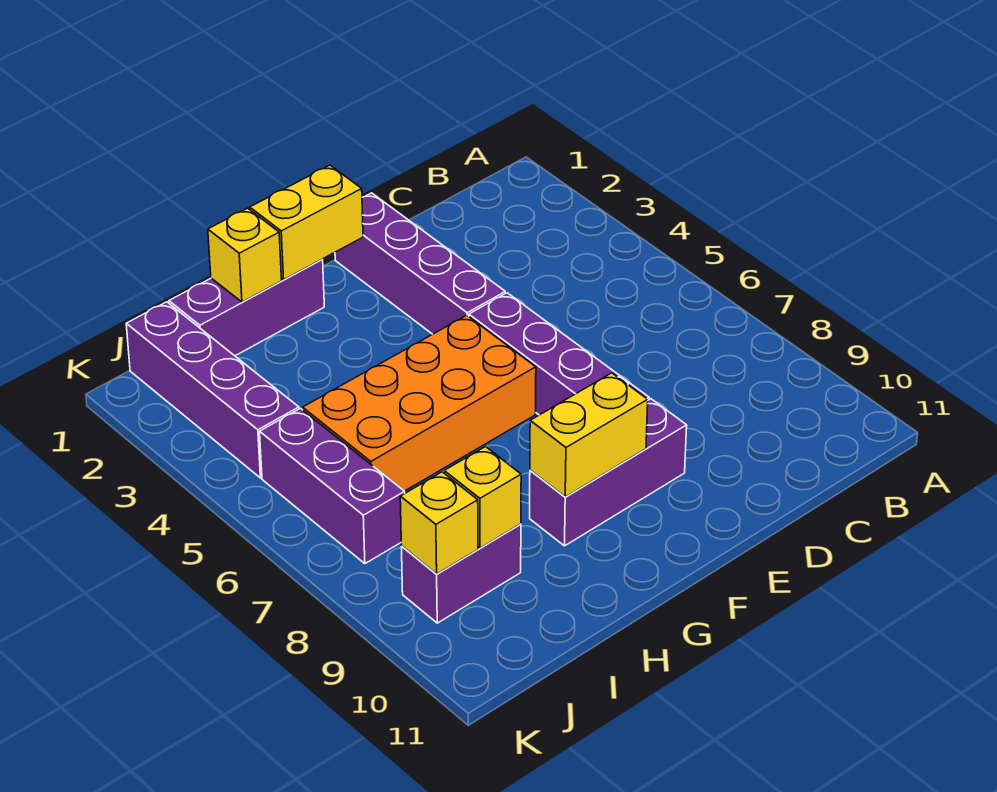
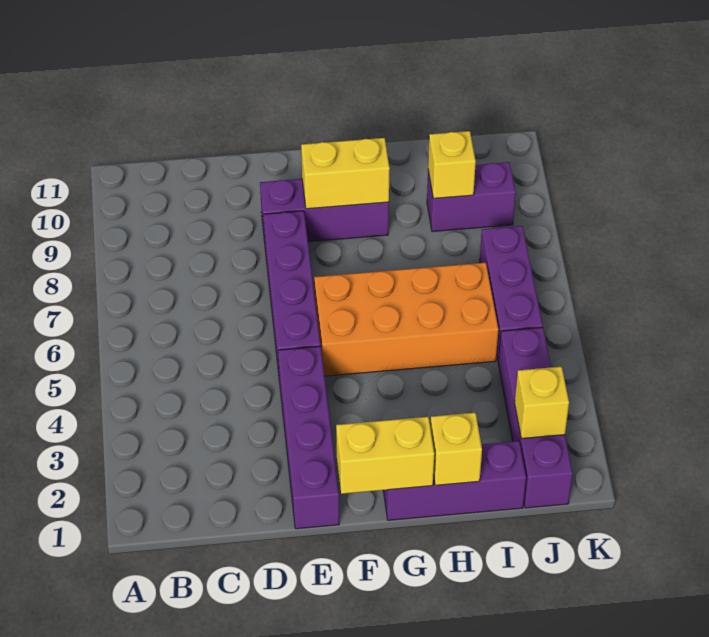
yellow brick J9 level 2 -> yellow brick J2 level 2

